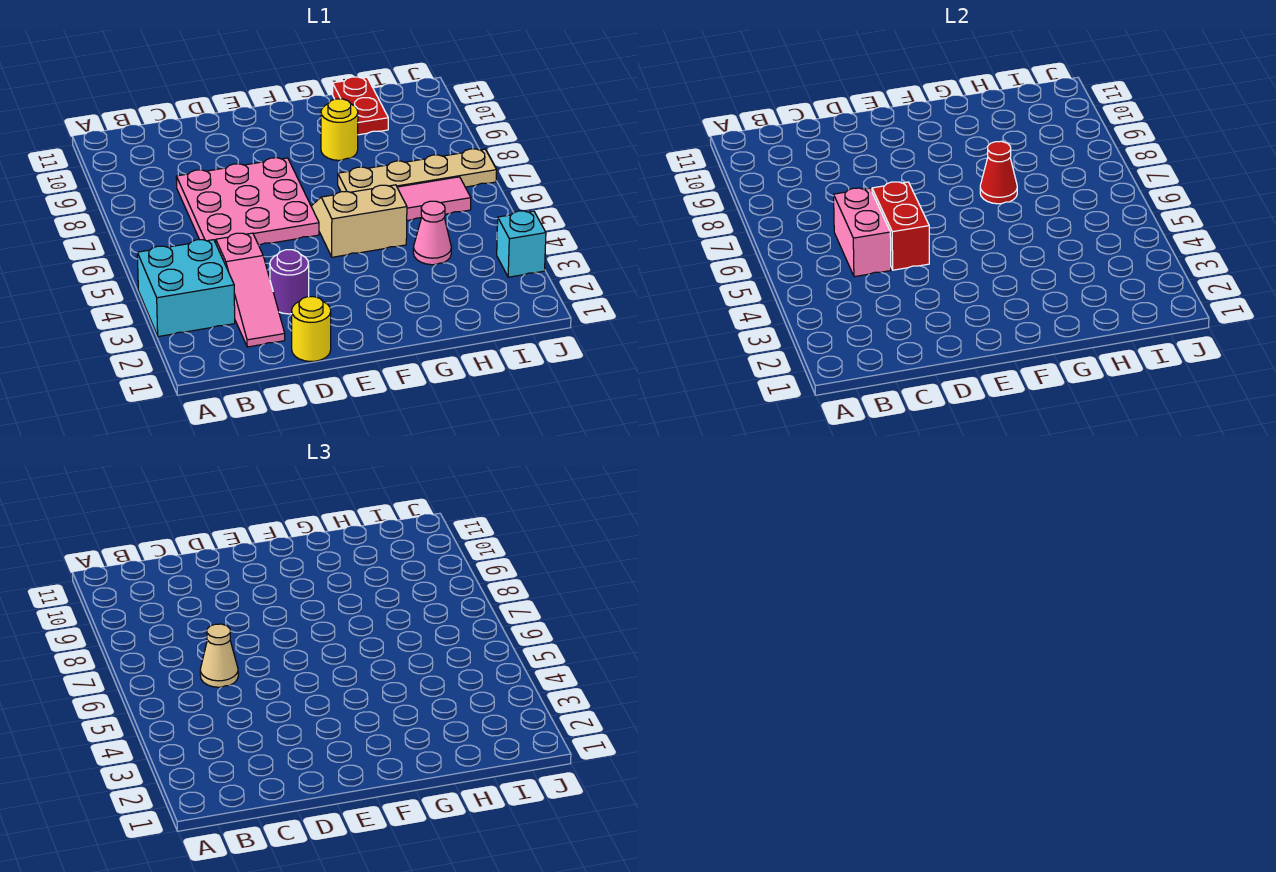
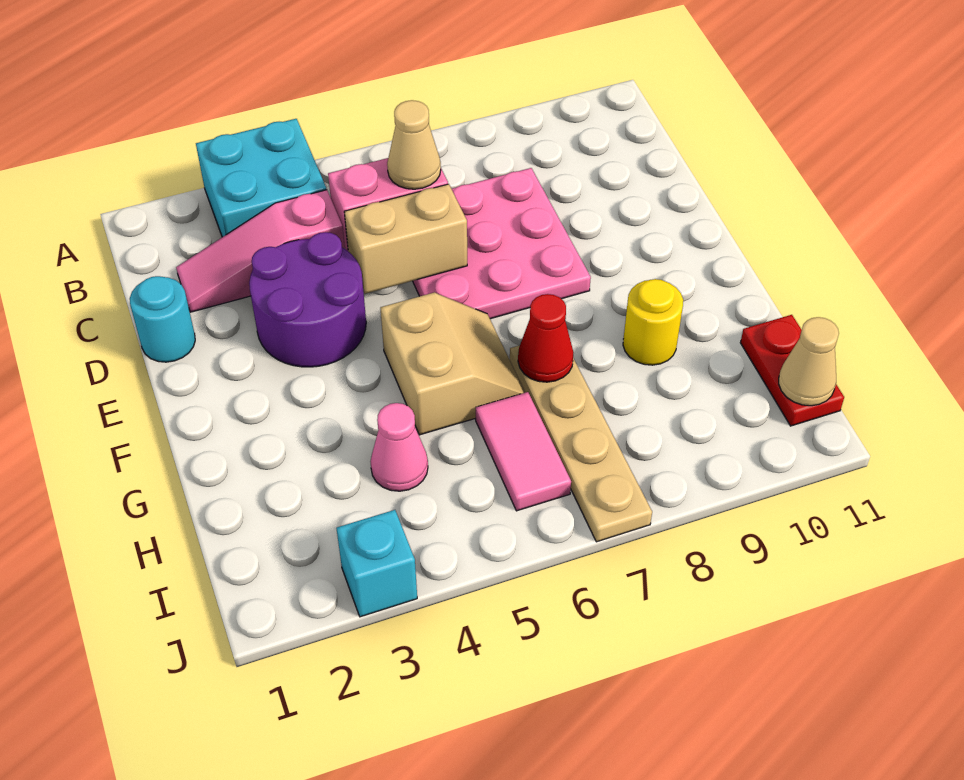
yellow round brick D1 level 1 -> cyan round brick D1 level 1
purple round brick D3 level 1 -> purple round brick D3:E4 level 1
red brick D5:D6 level 2 -> tan brick D5:D6 level 2
red plate H10:H11 level 1 -> red plate H11:I11 level 1
none -> tan cone I11 level 2

